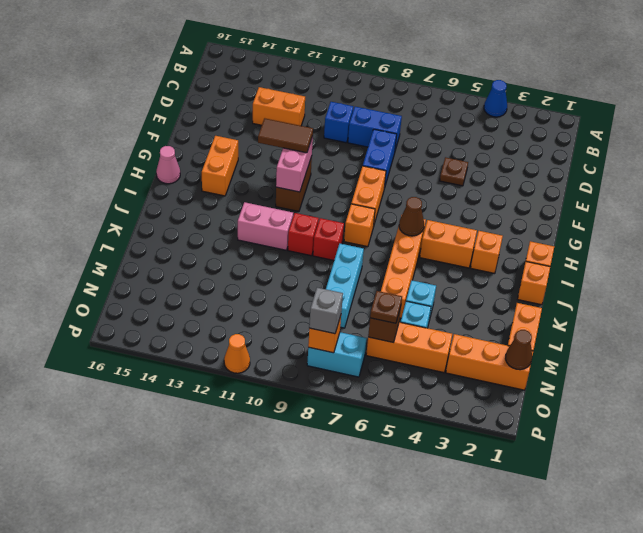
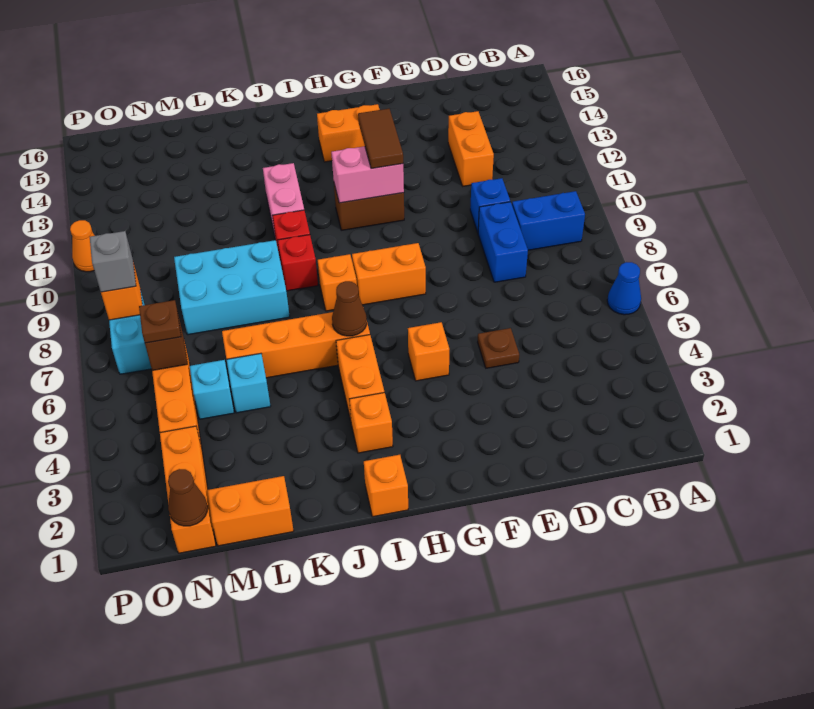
blue cone A4 level 1 -> blue cone A6 level 1
blue brick E8:F8 level 1 -> blue brick B9:C9 level 1
pink cone H16 level 1 -> none
orange brick J1 level 1 -> orange brick G5 level 1
cyan brick K8:M8 level 1 -> cyan brick K8:M9 level 1

